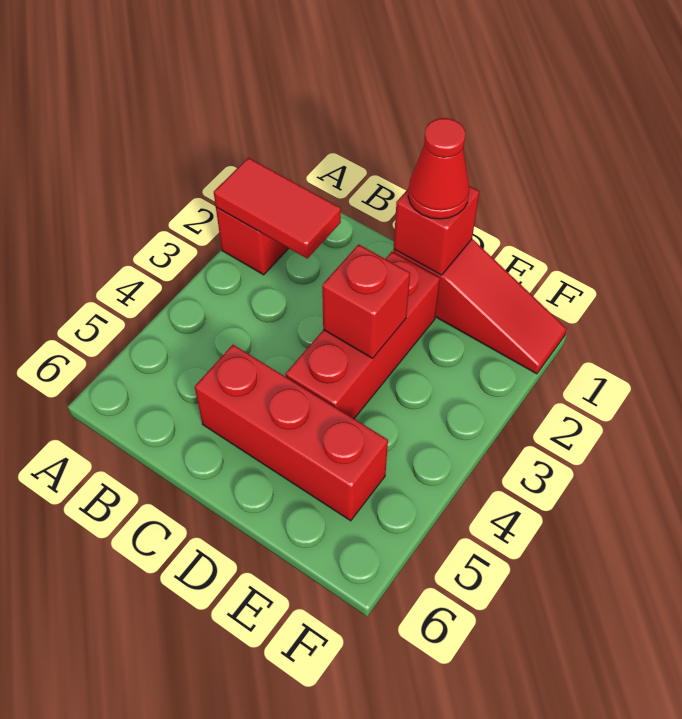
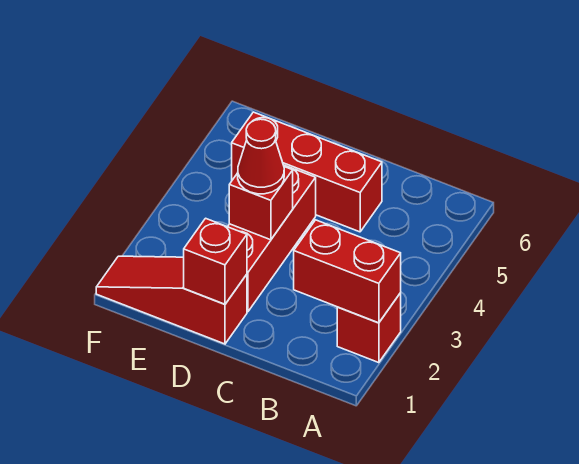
red tile A2:B2 level 2 -> red brick A2:B2 level 2
red cone D1 level 3 -> red cone D3 level 3

